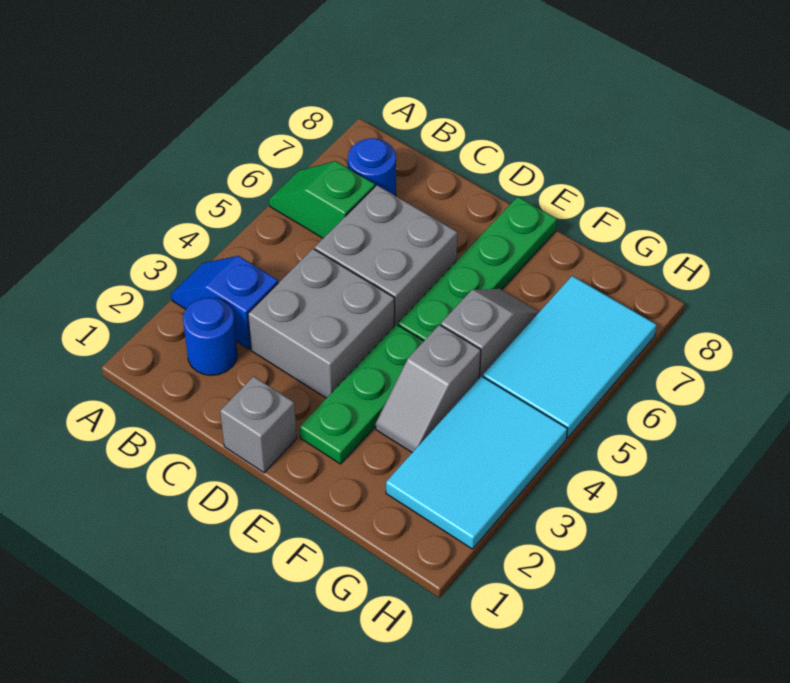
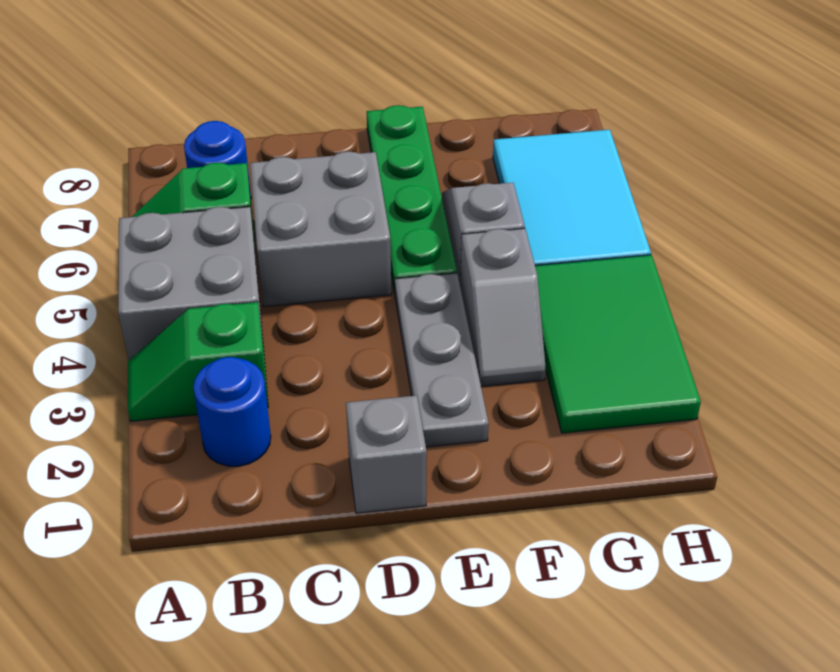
blue slope A3:B3 level 1 top B -> green slope A3:B3 level 1 top B
grey brick C3:D4 level 1 -> grey brick A4:B5 level 1
green plate E2:E4 level 1 -> grey plate E2:E4 level 1
cyan tile G2:H4 level 1 -> green tile G2:H4 level 1

